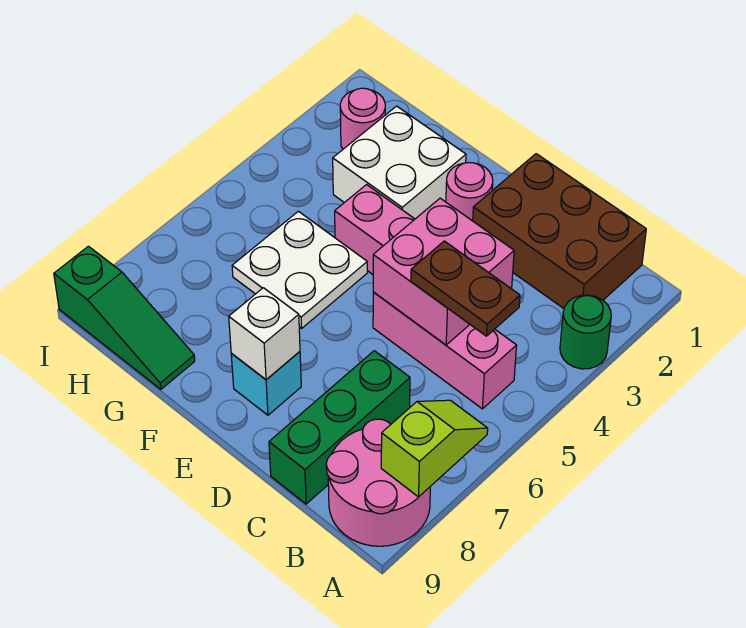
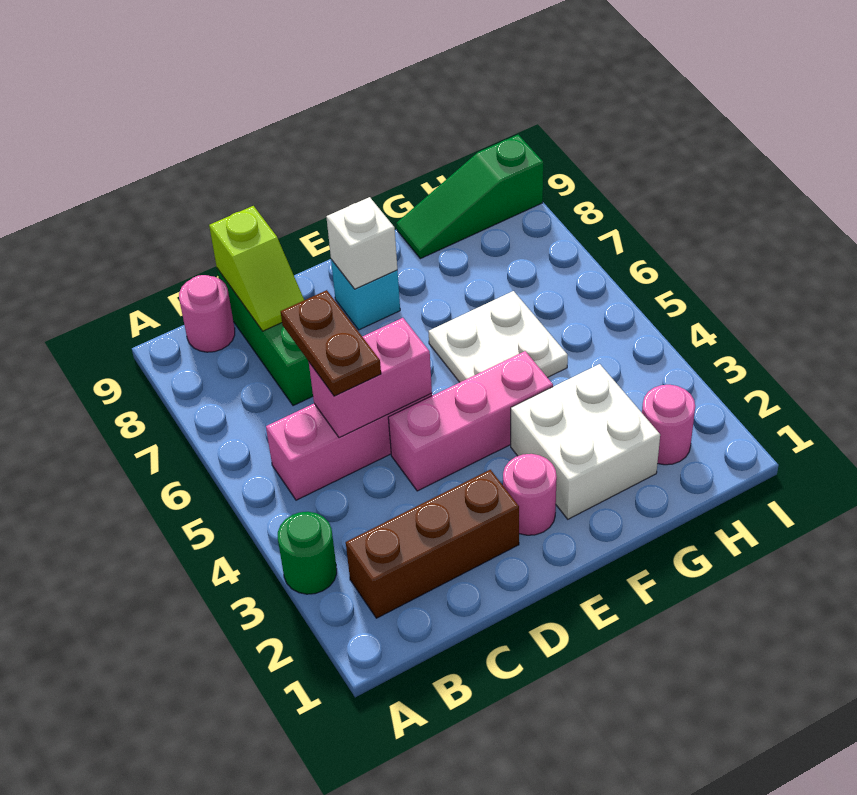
lime slope A7:A8 level 2 top 8 -> lime slope C8:C9 level 2 top 9
pink round brick A8:B9 level 1 -> pink round brick B9 level 1
brown brick B1:D2 level 1 -> brown brick B2:D2 level 1
brown plate B5:C5 level 3 -> brown plate C5:C6 level 3
pink brick C4:D5 level 2 -> pink brick C5:D5 level 2

